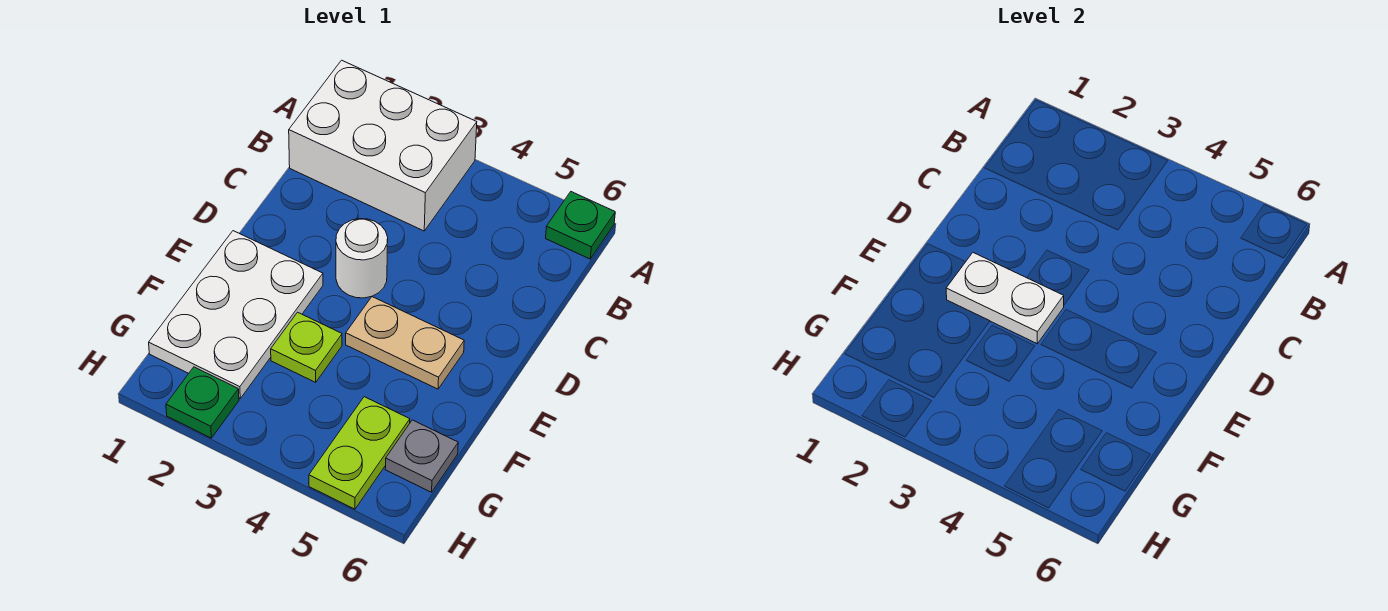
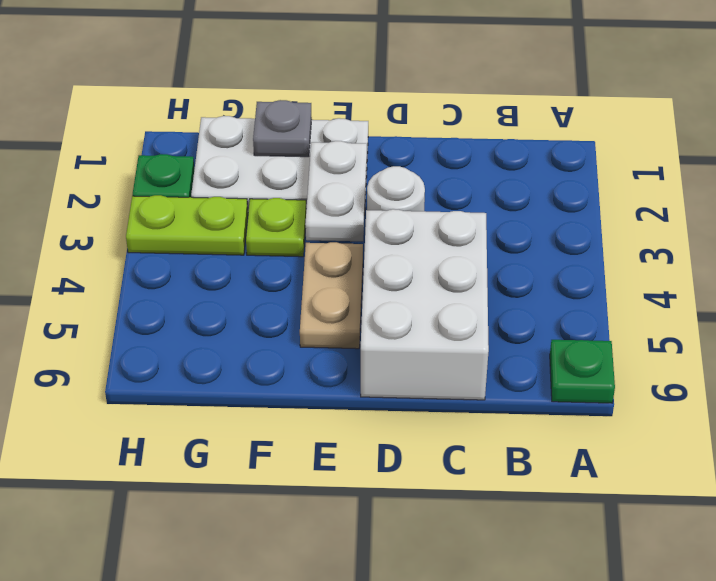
white brick A1:B3 level 1 -> white brick C4:D6 level 1
lime plate G5:H5 level 1 -> lime plate G3:H3 level 1
grey plate G6 level 1 -> grey plate F1 level 2

